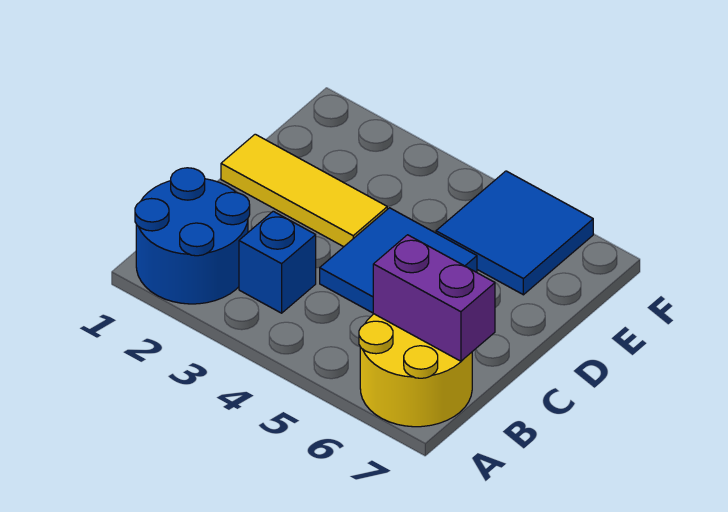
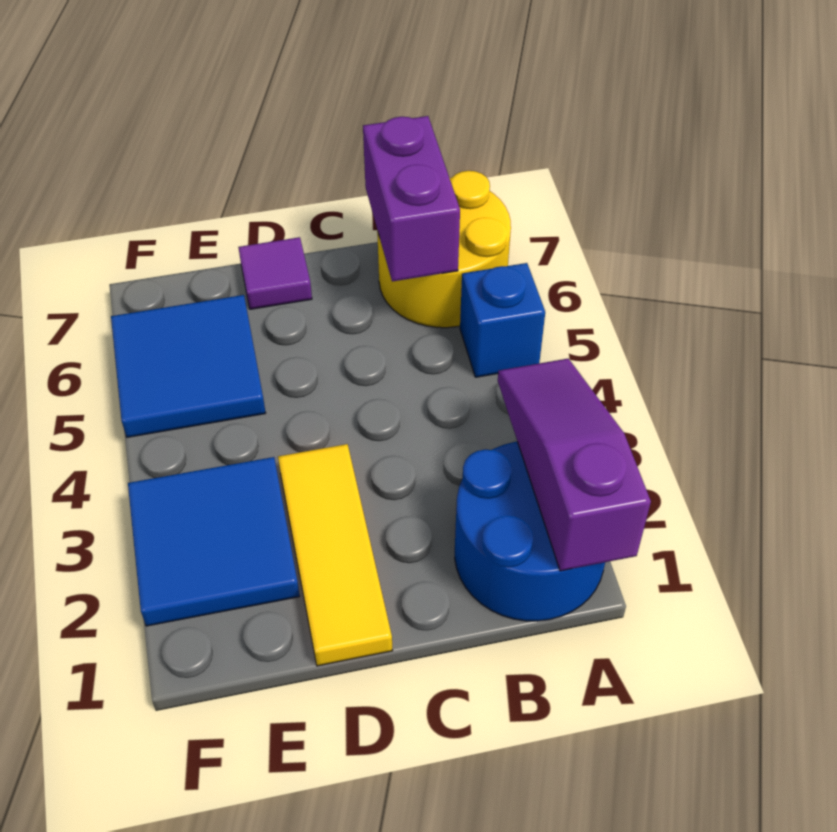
none -> purple slope A1:A3 level 2 top 1
blue brick B3 level 1 -> blue brick A5 level 1
blue tile C4:D5 level 1 -> blue tile E2:F3 level 1
none -> purple tile D7 level 1

